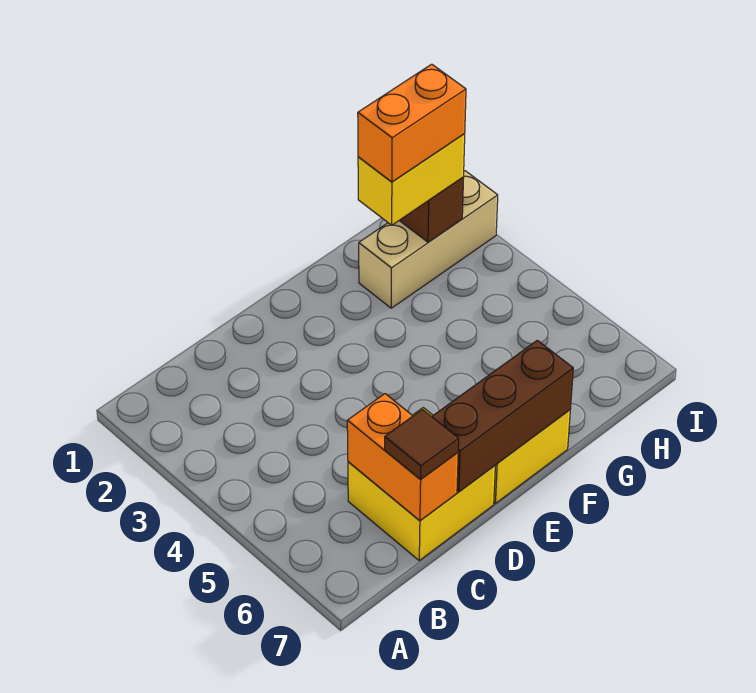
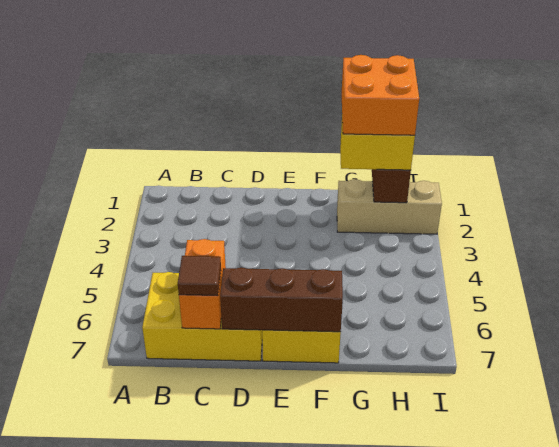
yellow brick C6:D7 level 1 -> yellow brick B6:D7 level 1
orange brick G2:H2 level 4 -> orange brick G1:H2 level 4

